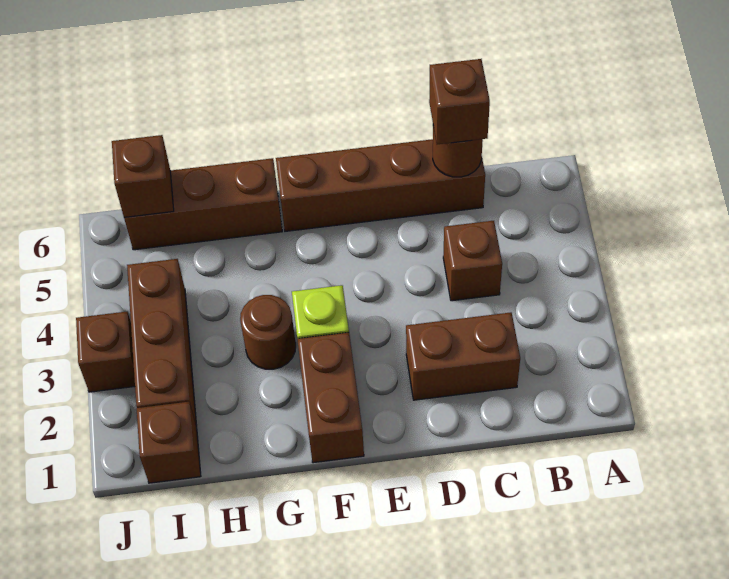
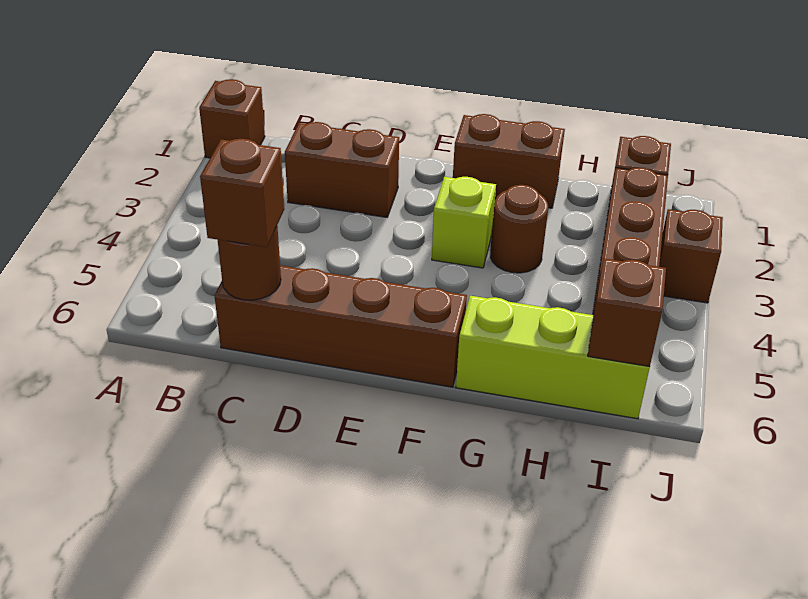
brown brick C4 level 1 -> brown brick A1 level 1
brown brick F1:F2 level 1 -> brown brick F1:G1 level 1
brown brick G6:I6 level 1 -> lime brick G6:I6 level 1

